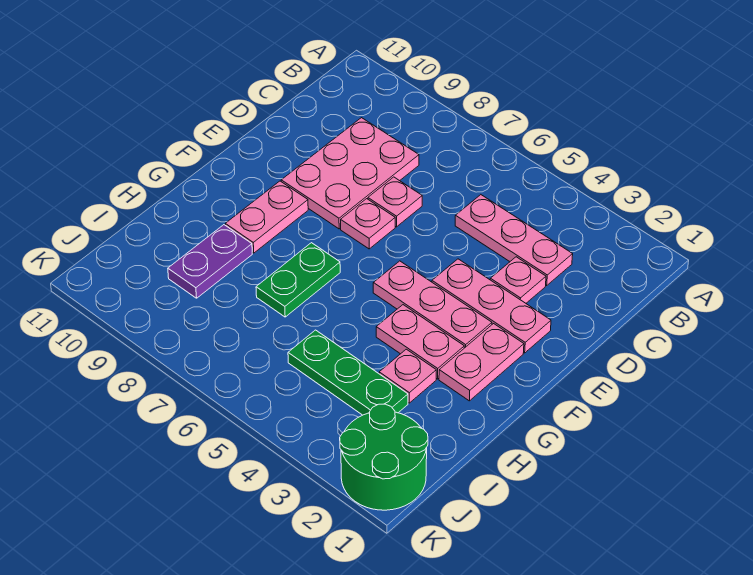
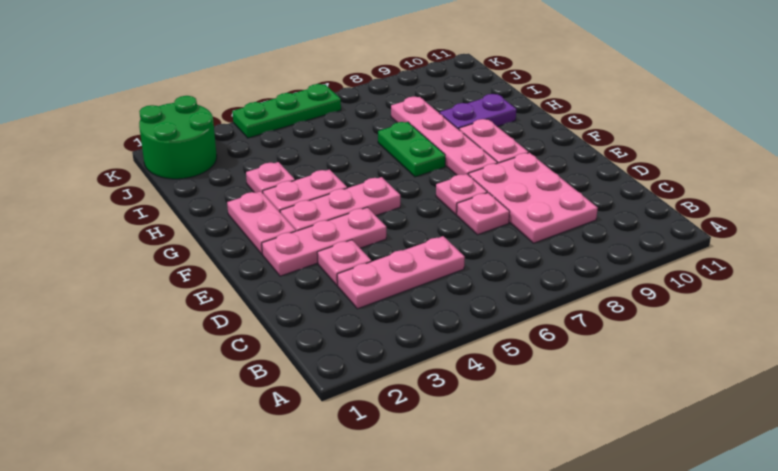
none -> pink plate F8:I8 level 1
purple plate H9:I9 level 1 -> purple plate H9:H10 level 1
green plate I3:I5 level 1 -> green plate K4:K6 level 1

